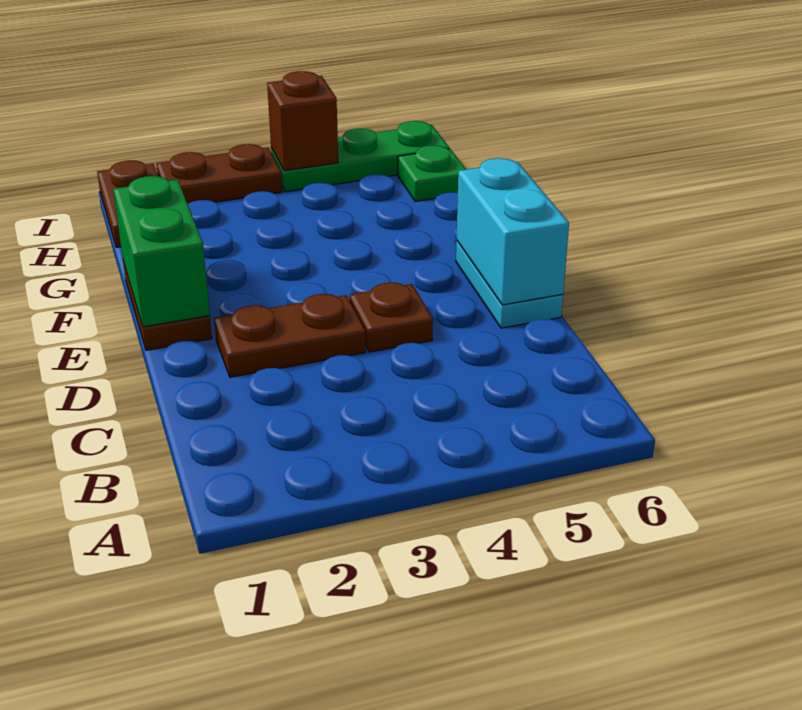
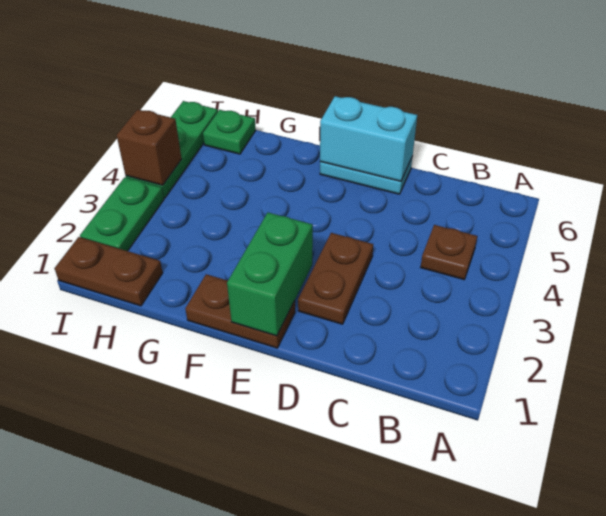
brown plate D4 level 1 -> brown plate B4 level 1
green brick E1:F1 level 2 -> green brick E1:E2 level 2
brown plate I2:I3 level 1 -> green plate I2:I3 level 1

